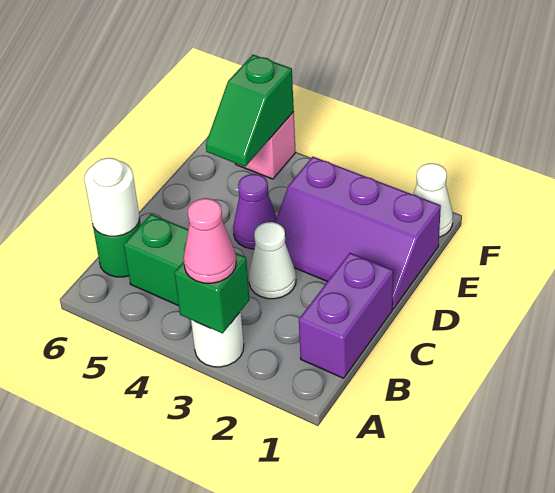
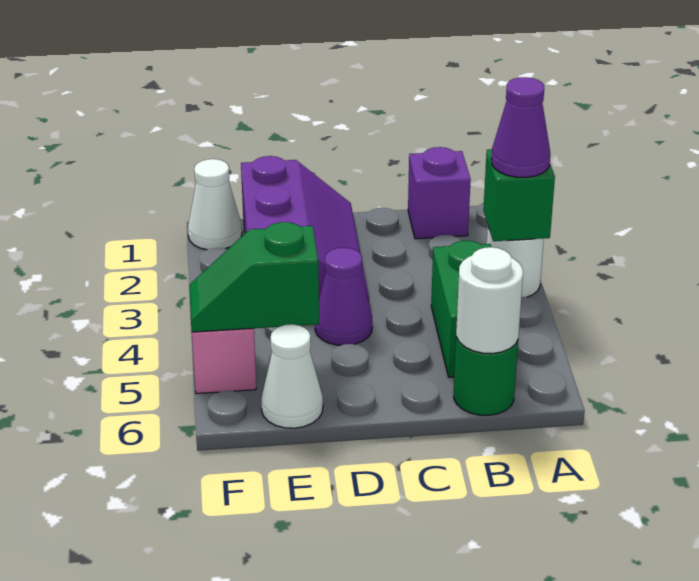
pink cone A3 level 3 -> purple cone A3 level 3
purple brick B1:C1 level 1 -> purple brick B1 level 1
white cone C3 level 1 -> white cone E6 level 1
green slope E5:F5 level 2 top F -> green slope E5:F5 level 2 top E

